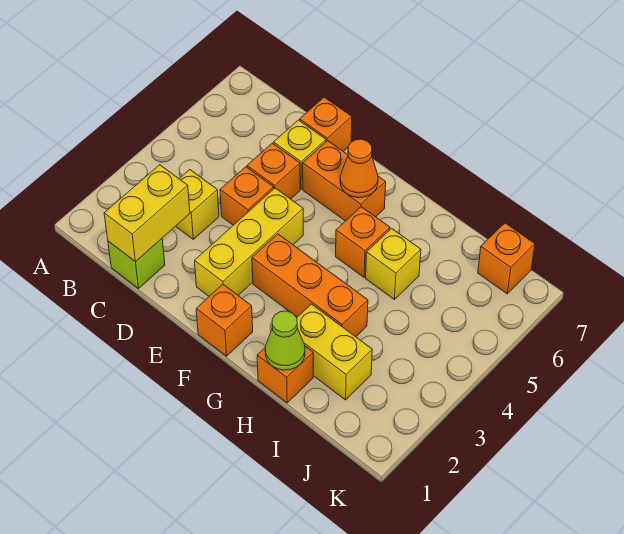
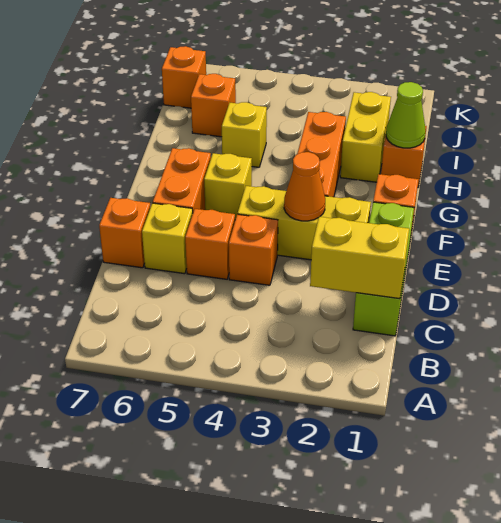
lime brick C1 level 1 -> lime brick C1:E1 level 1
yellow brick C3 level 1 -> yellow brick F5 level 1
orange cone F6 level 2 -> orange cone E3 level 2
orange brick G5 level 1 -> orange brick I6 level 1

